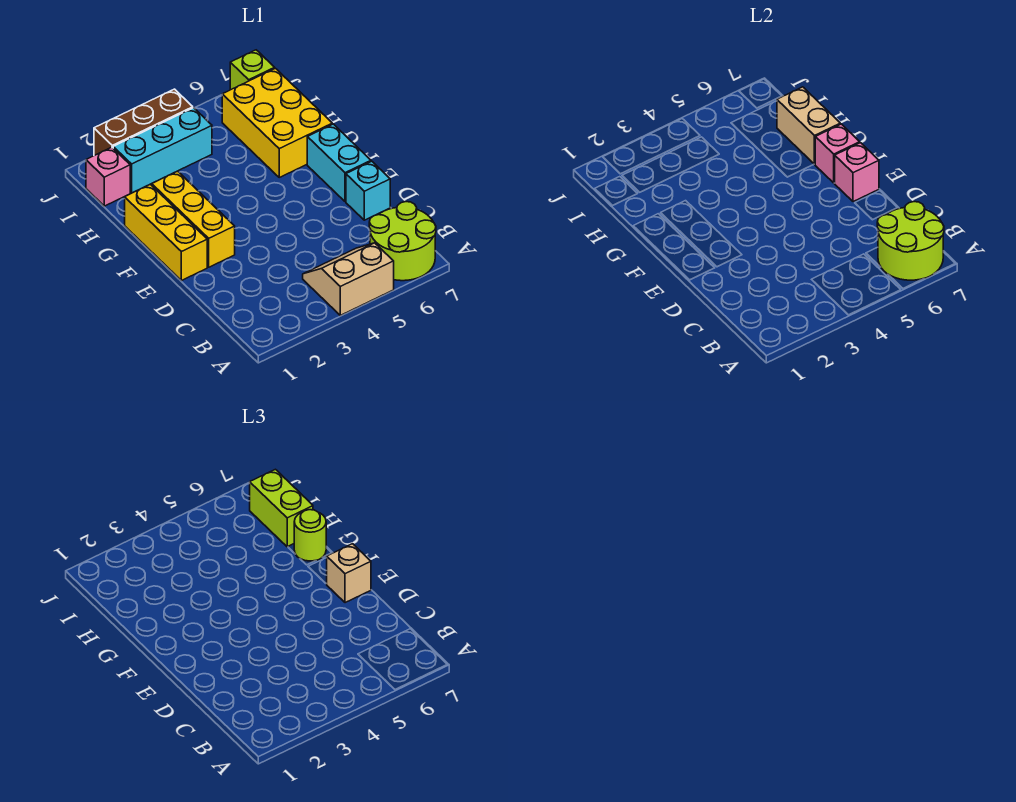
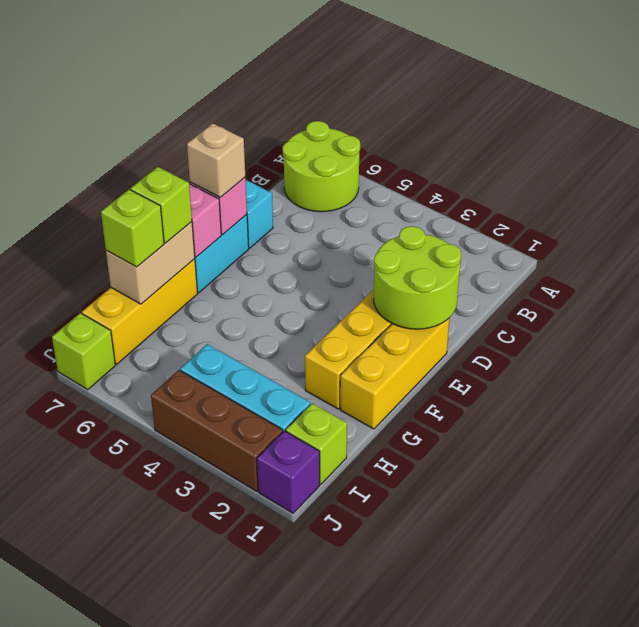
tan slope A4:B5 level 1 top A -> none
lime round brick A6:B7 level 2 -> lime round brick D1:E2 level 2
yellow brick G6:I7 level 1 -> yellow brick G7:I7 level 1
lime round brick G7 level 3 -> lime brick G7 level 3
lime brick H7:I7 level 3 -> lime brick H7 level 3
pink brick I1 level 1 -> lime brick I1 level 1
none -> purple brick J1 level 1

